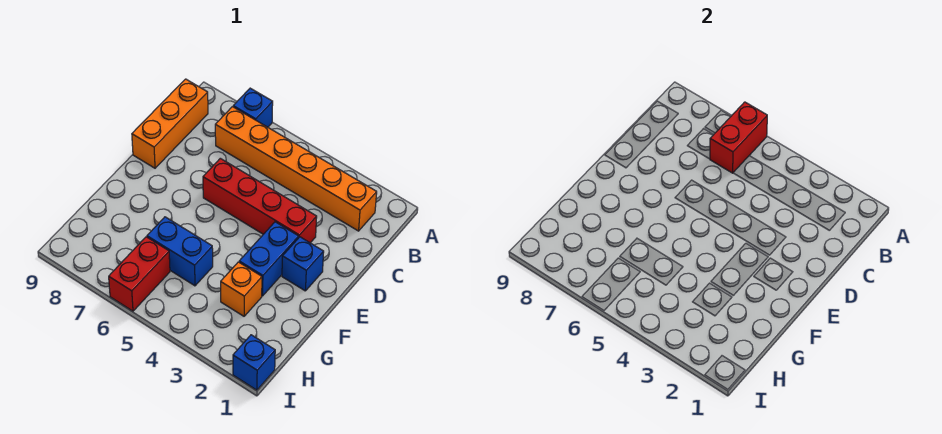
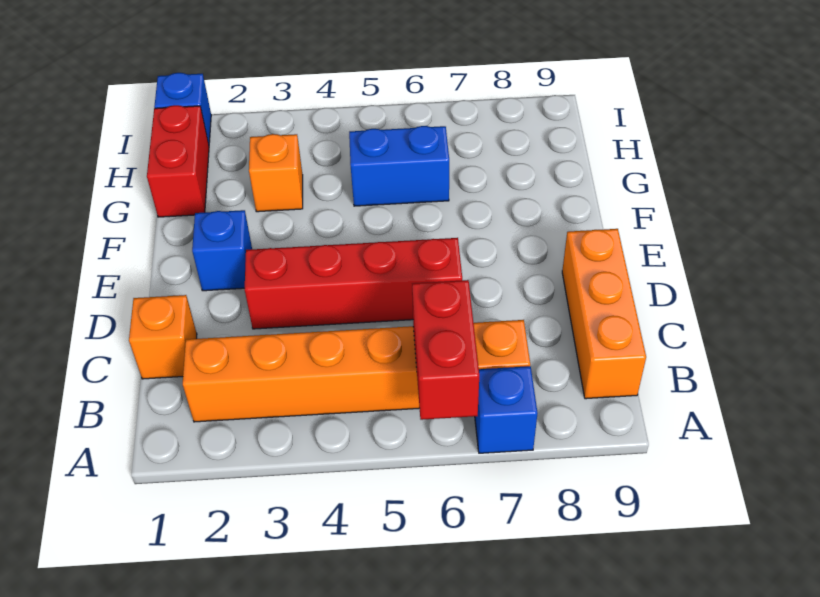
none -> orange brick C1 level 1
blue brick E3:F3 level 1 -> none
red brick H6:I6 level 1 -> red brick G1:H1 level 1

